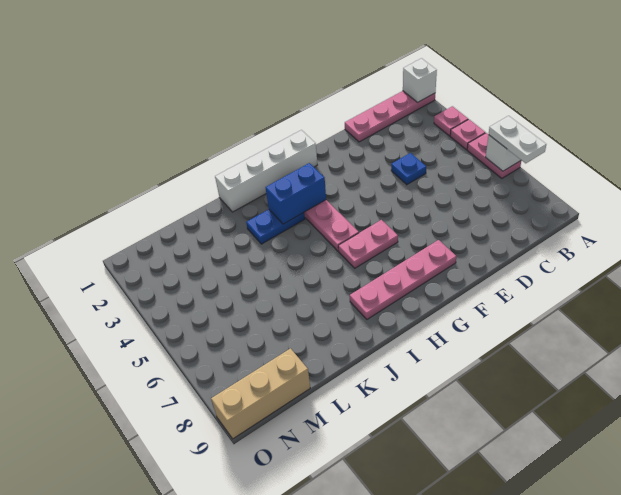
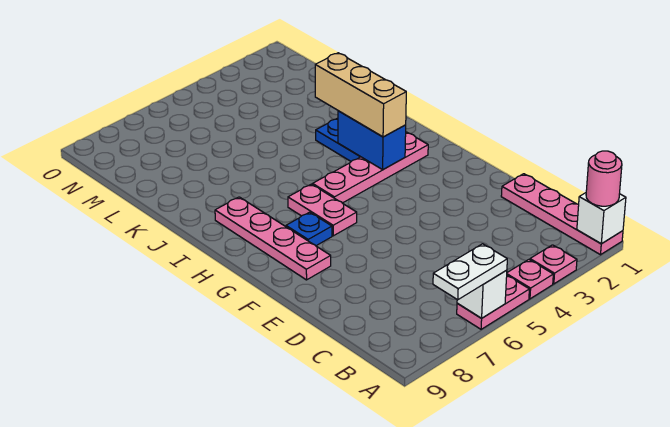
none -> pink round brick A1 level 3
blue plate D4 level 1 -> blue plate G7 level 1
white brick G1:J1 level 1 -> none
tan brick M9:O9 level 1 -> tan brick H3:J3 level 3

